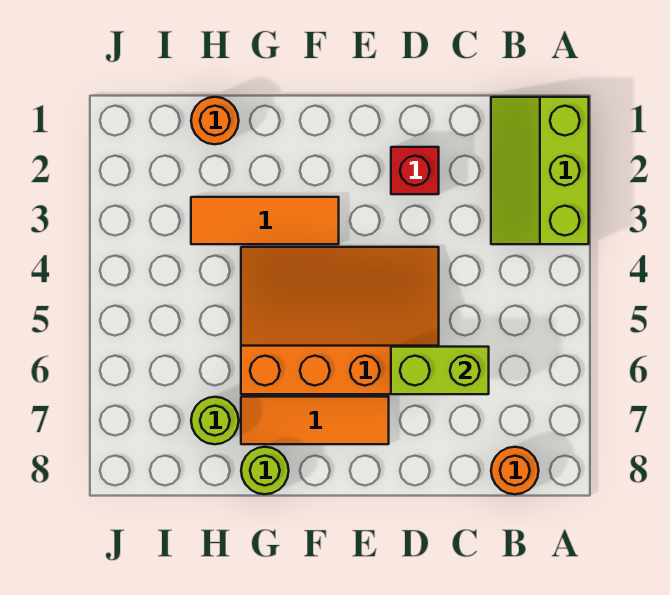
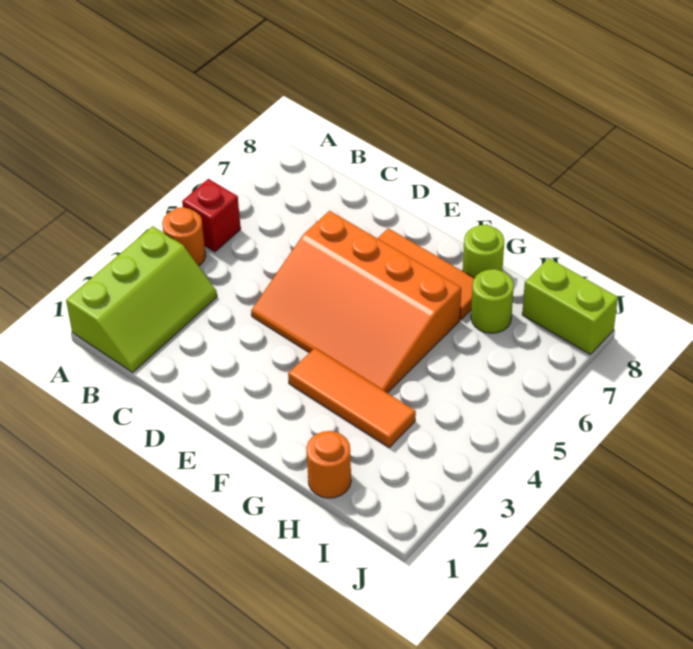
orange round brick B8 level 1 -> orange round brick A4 level 1
lime brick C6:D6 level 2 -> lime brick I8:J8 level 1
red brick D2 level 1 -> red brick A5 level 1

